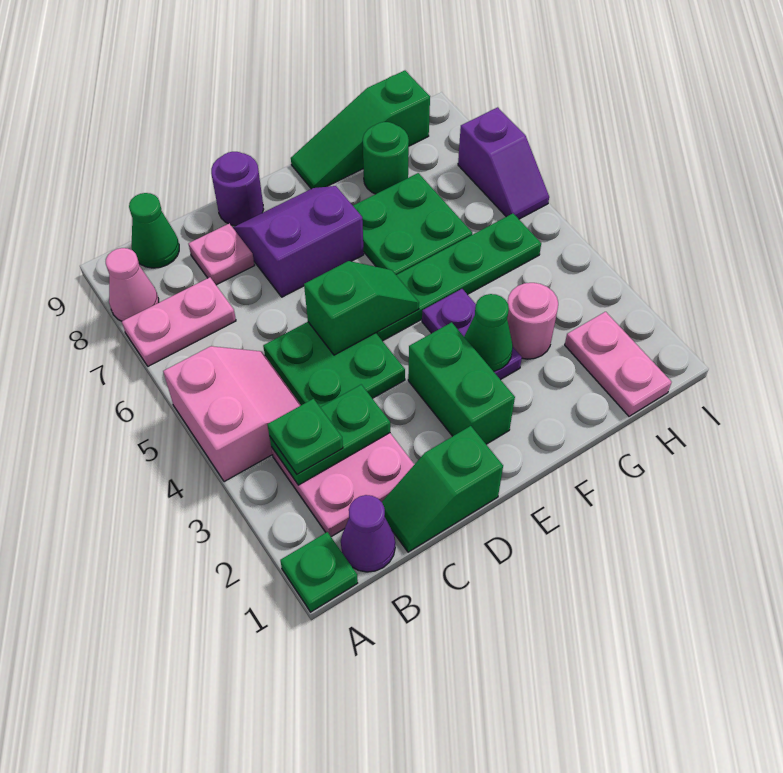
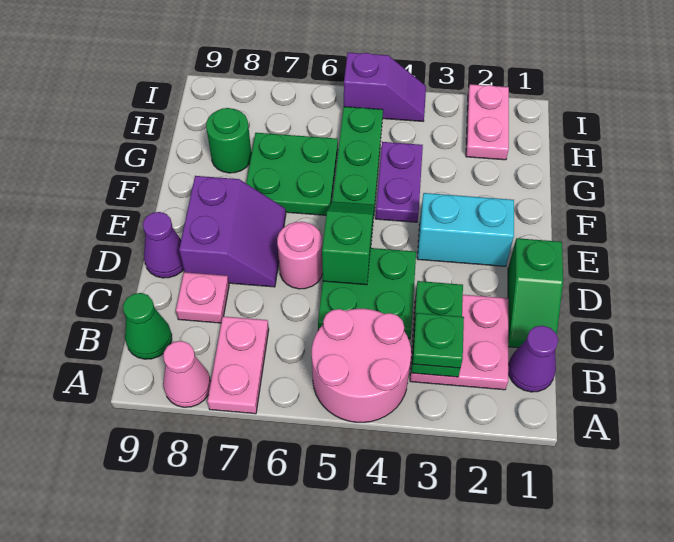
green plate A1 level 1 -> none
pink slope A4:B5 level 1 top A -> pink round brick A4:B5 level 1
purple slope D7:E8 level 1 top 7 -> purple slope D7:E8 level 1 top 8
purple round brick D9 level 1 -> purple cone D9 level 1
green brick E2:E3 level 1 -> cyan brick E2:E3 level 1
purple plate F3:F4 level 1 -> purple plate F4:G4 level 1
green cone F3 level 2 -> none
green slope F9:H9 level 1 top H -> none
pink round brick G3 level 1 -> pink round brick D6 level 1
pink plate H1:H2 level 1 -> pink plate H2:I2 level 1
purple slope I6:I7 level 1 top 7 -> purple slope I4:I5 level 1 top 5

